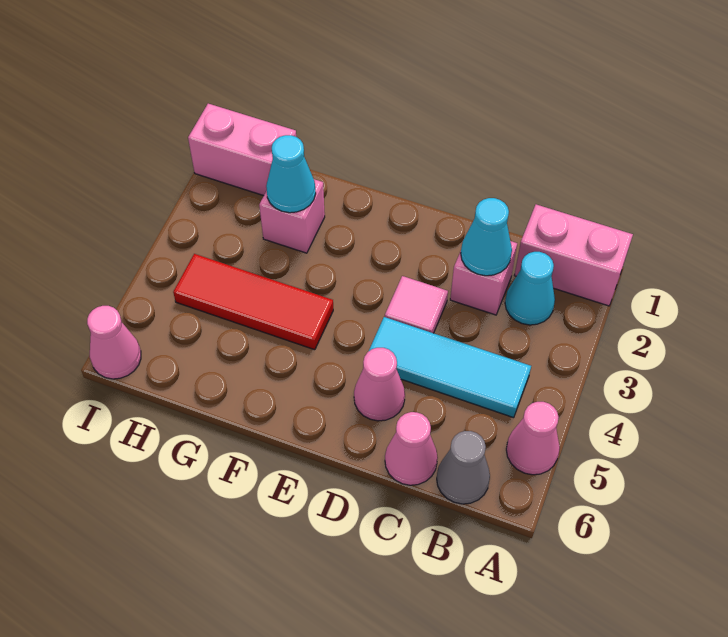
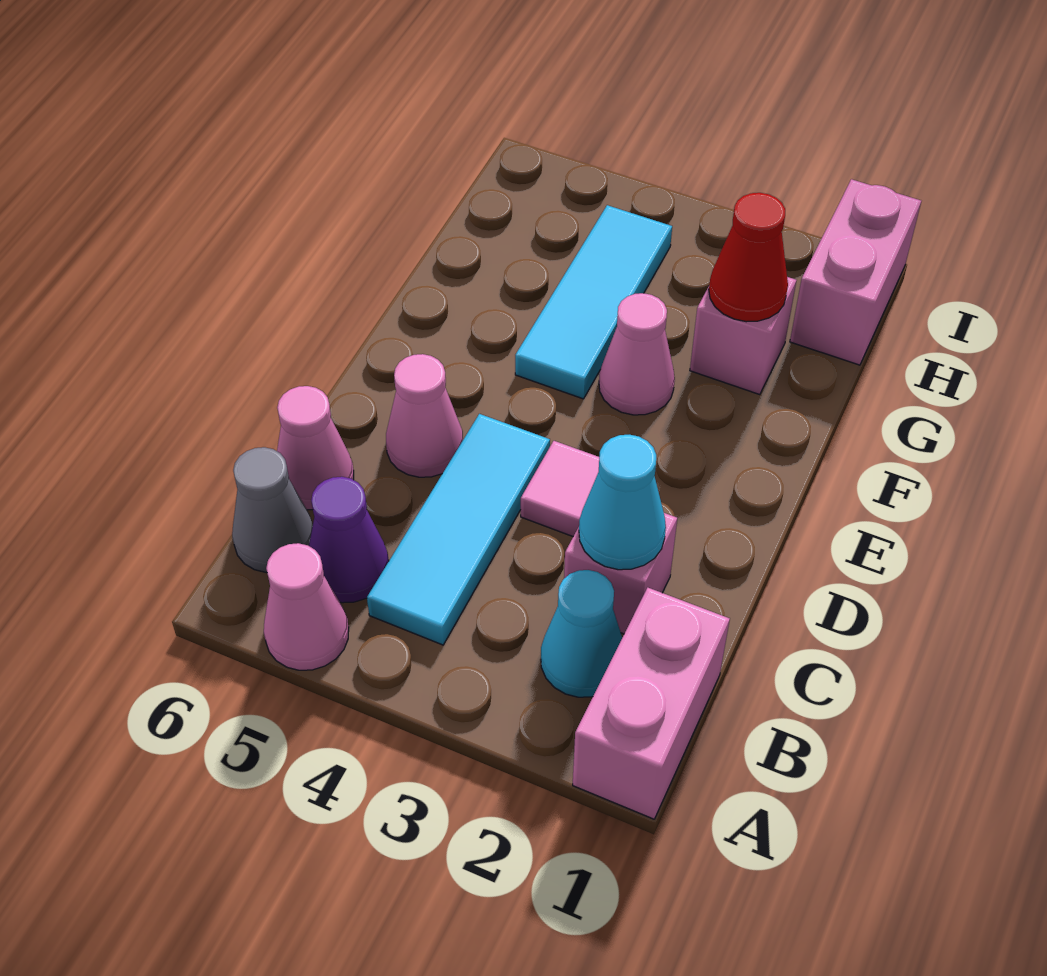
none -> purple cone B5 level 1
red tile F4:H4 level 1 -> cyan tile F4:H4 level 1
cyan cone G2 level 2 -> red cone G2 level 2
pink cone I6 level 1 -> pink cone F3 level 1

